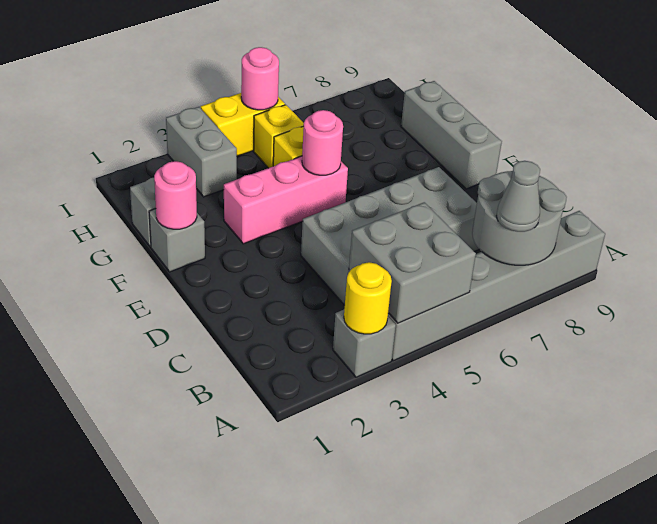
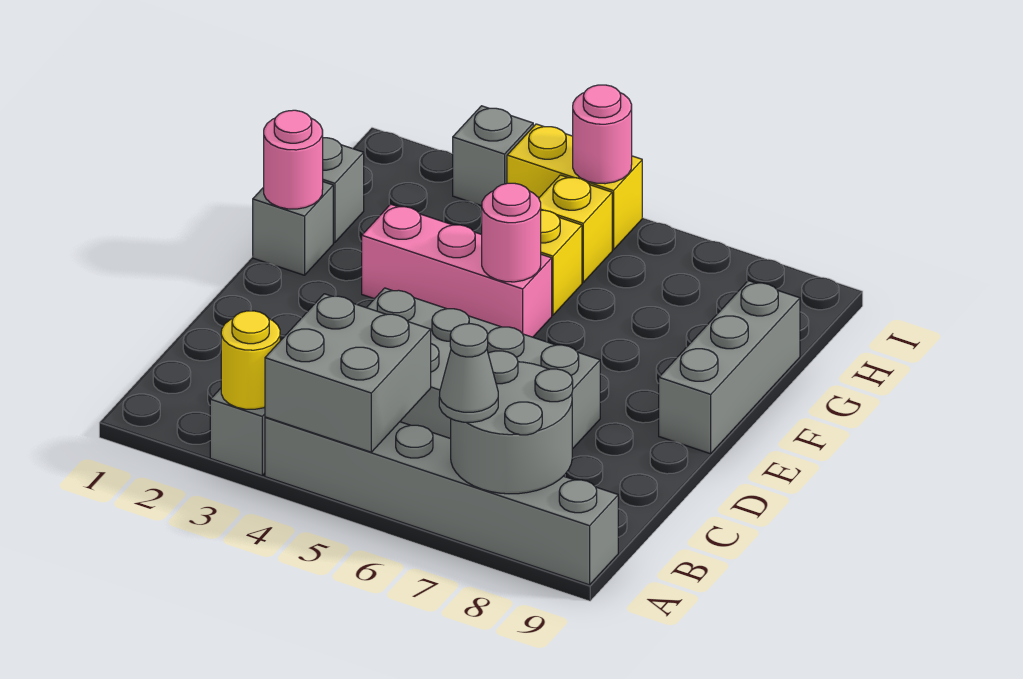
grey brick H3:I3 level 1 -> grey brick I3 level 1

